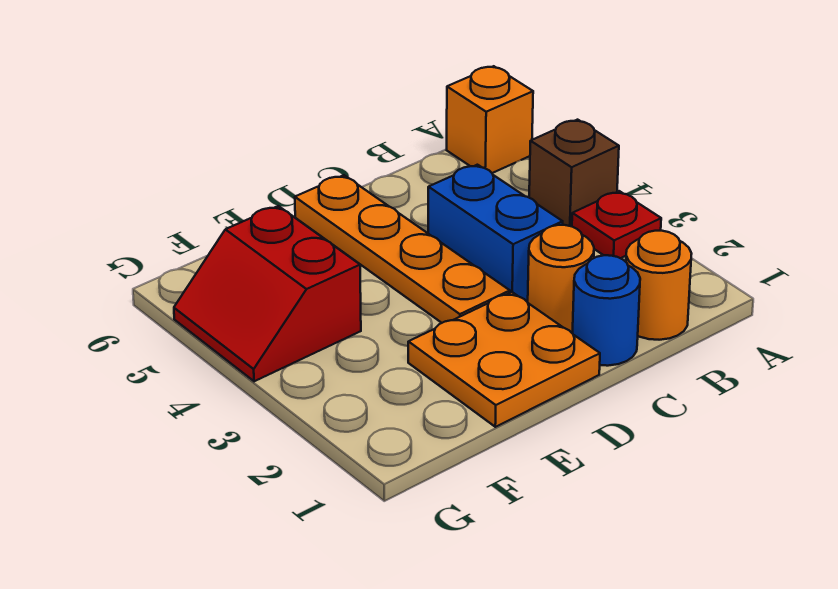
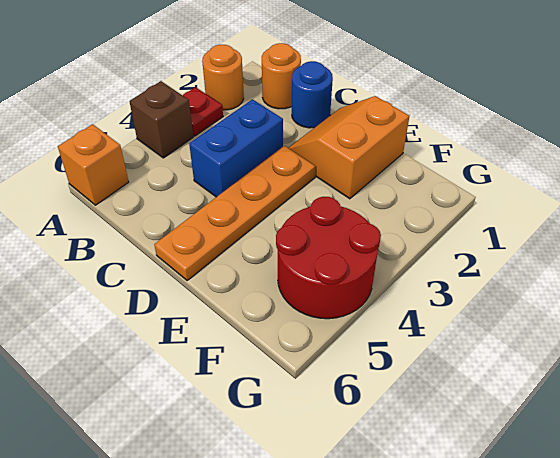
orange round brick C2 level 1 -> orange round brick A2 level 1
orange plate D1:E2 level 1 -> orange slope D1:E2 level 1 top E
red slope F4:G5 level 1 top F -> red round brick F4:G5 level 1

